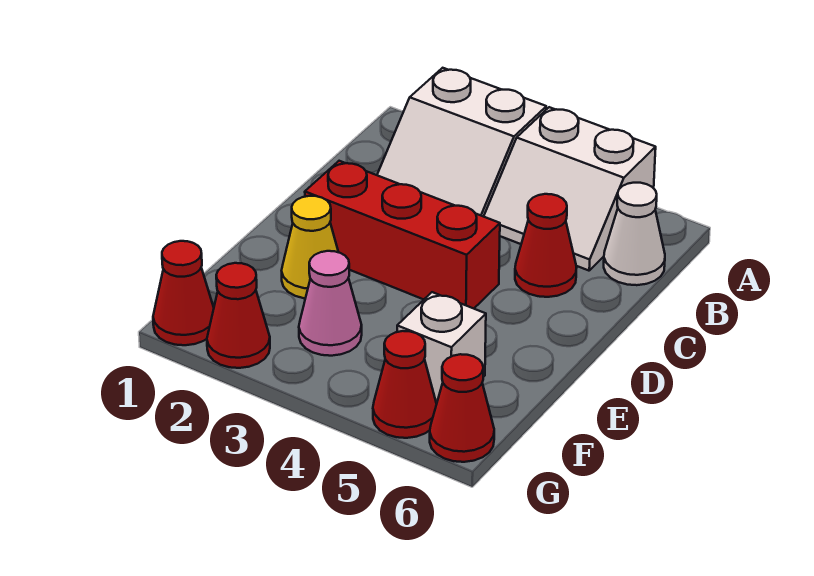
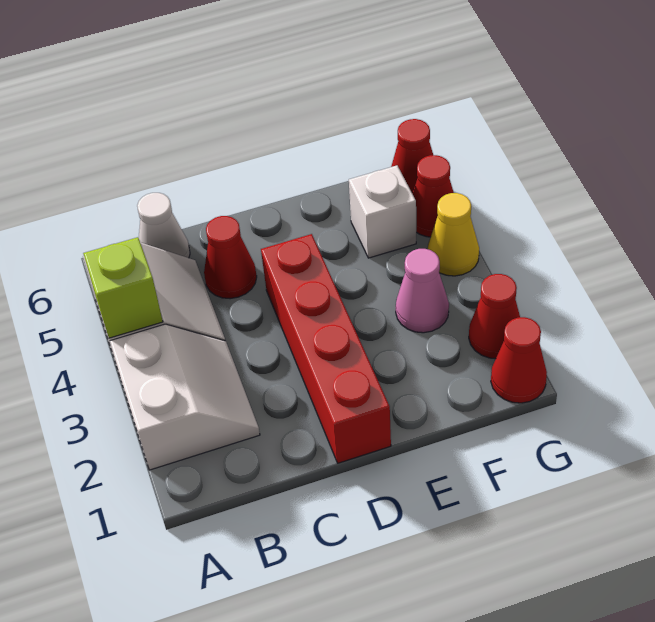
none -> lime brick A4 level 2
red brick D2:D4 level 1 -> red brick D1:D4 level 1
yellow cone E2 level 1 -> yellow cone G4 level 1

